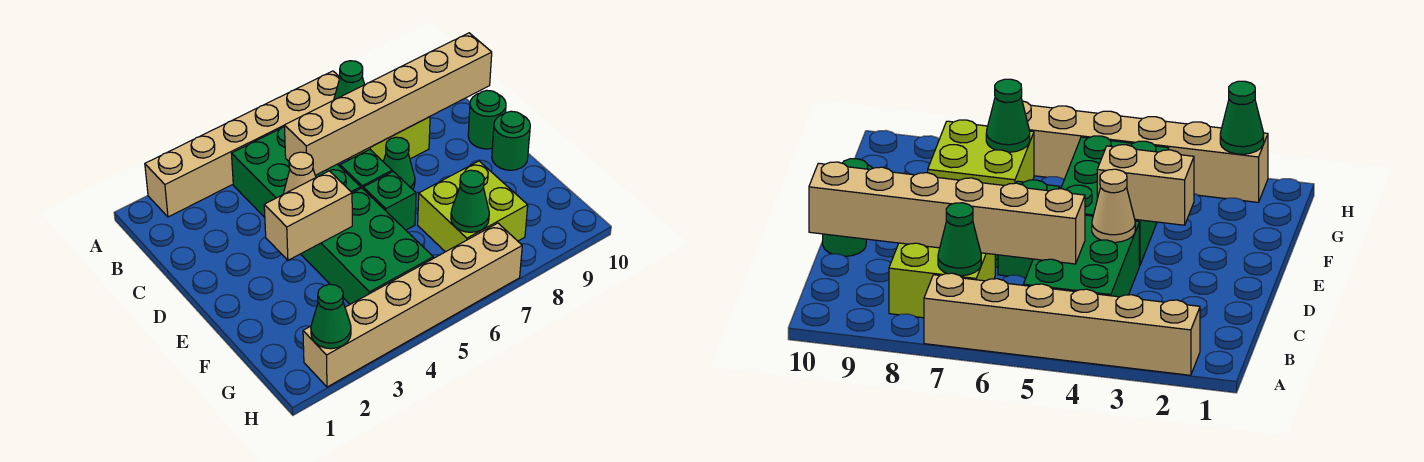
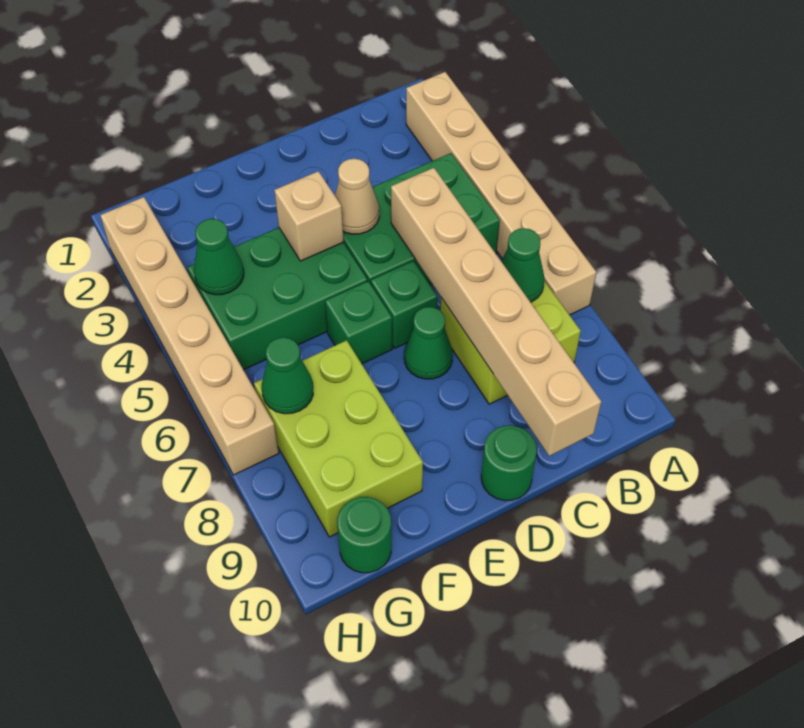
tan brick E3:E4 level 2 -> tan brick E4 level 2
green round brick E10 level 1 -> green round brick G10 level 1
lime brick F7:G8 level 1 -> lime brick F7:G9 level 1
green cone H2 level 2 -> green cone G4 level 2

